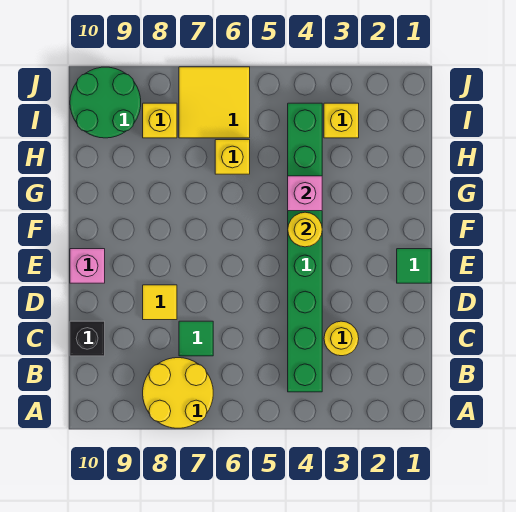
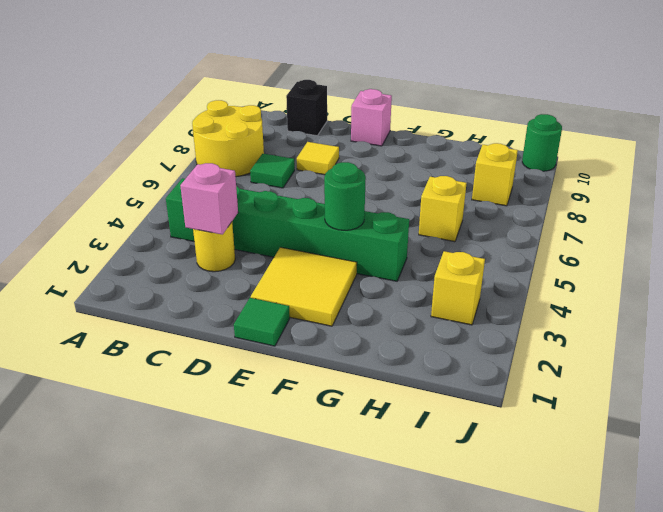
green brick B4:I4 level 1 -> green brick B4:G4 level 1
yellow round brick F4 level 2 -> green round brick F4 level 2
pink brick G4 level 2 -> pink brick C3 level 2
yellow tile I6:J7 level 1 -> yellow tile E2:F3 level 1
green round brick I9:J10 level 1 -> green round brick J10 level 1

